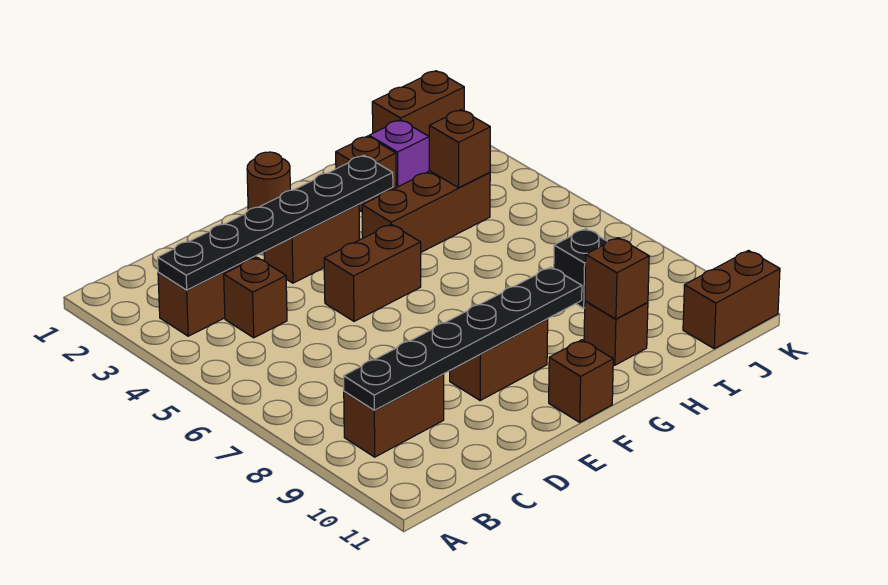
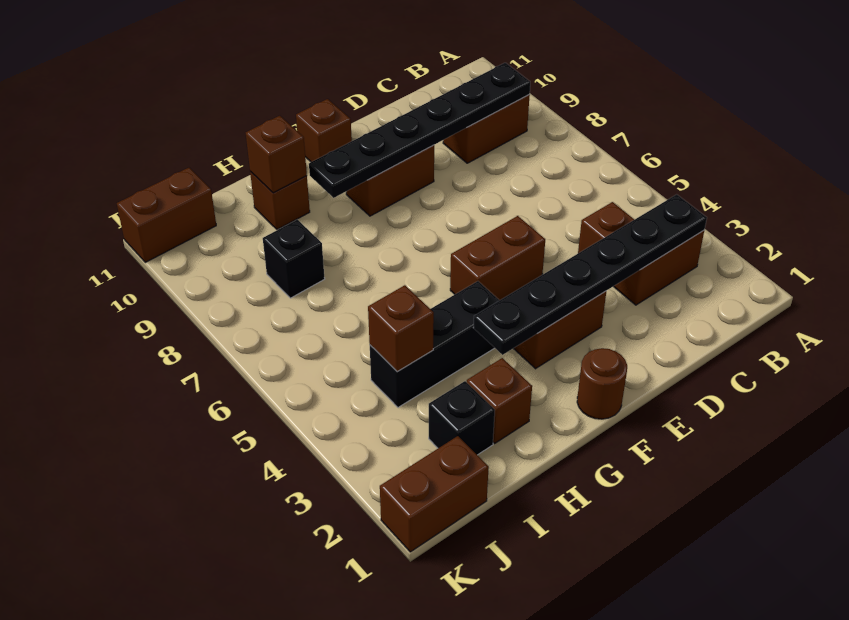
brown brick G4:I4 level 1 -> black brick G4:I4 level 1
purple brick I2 level 1 -> black brick I2 level 1

